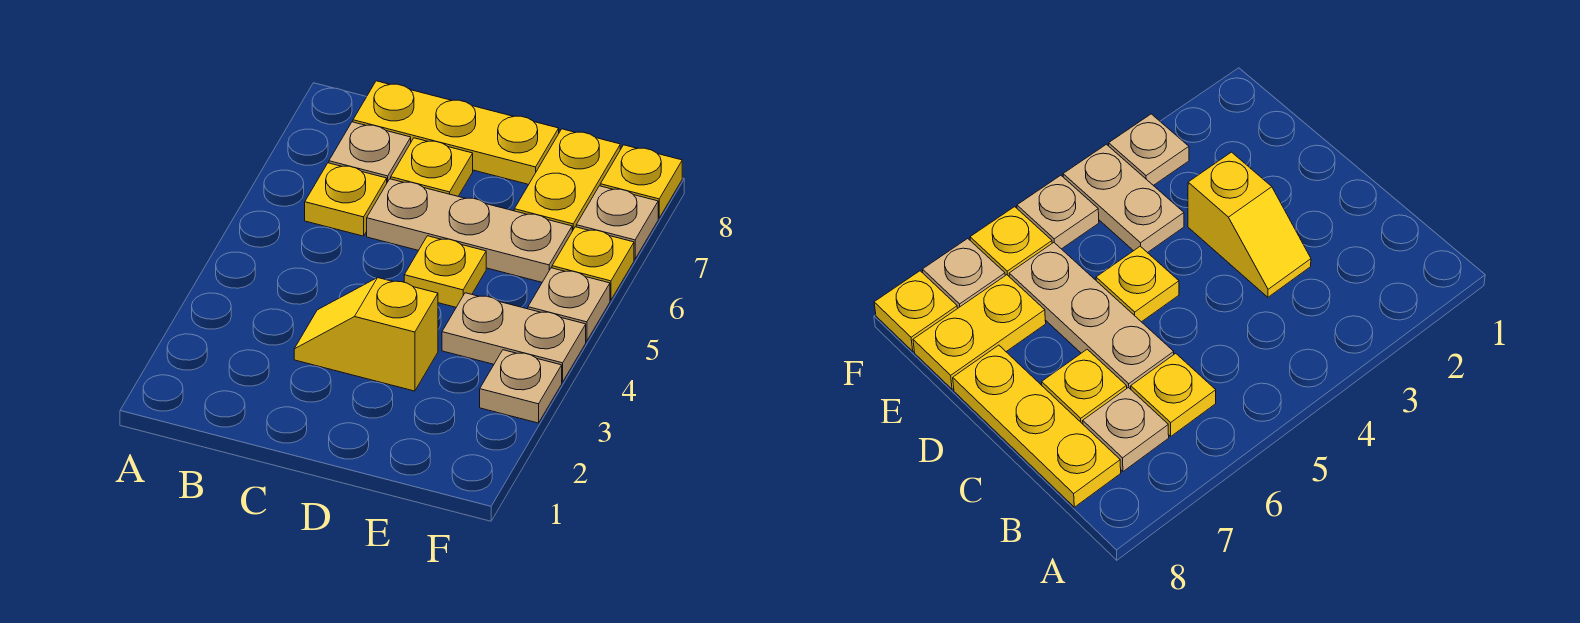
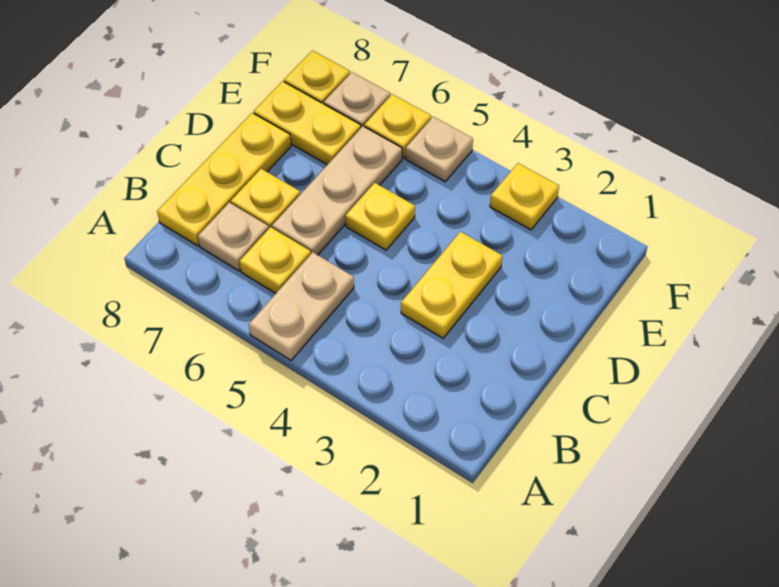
yellow slope C3:D3 level 1 top D -> yellow plate C3:D3 level 1
tan plate E4:F4 level 1 -> tan plate A5:B5 level 1
tan plate F3 level 1 -> yellow plate F3 level 1

